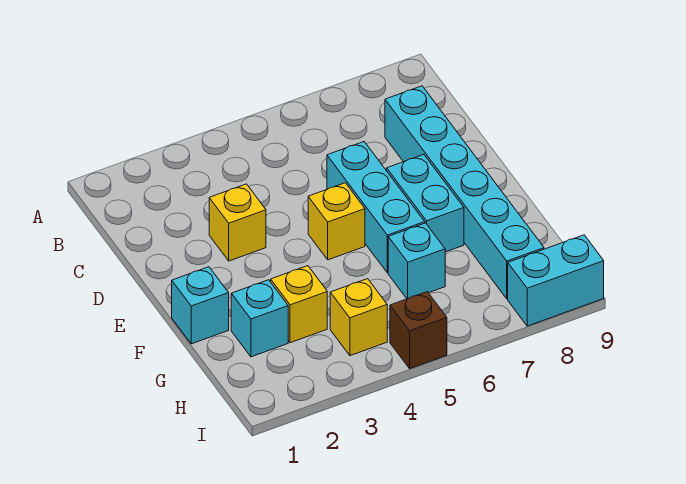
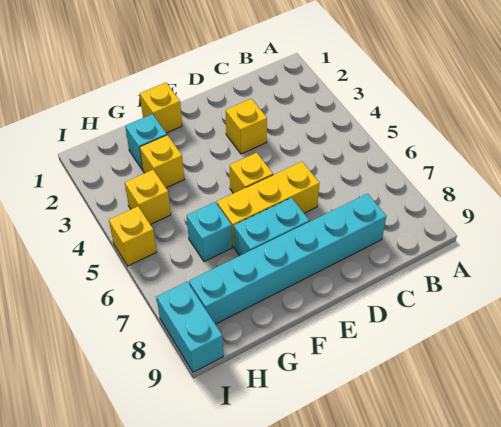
cyan brick D6:F6 level 1 -> yellow brick D6:F6 level 1
cyan brick F1 level 1 -> yellow brick F1 level 1
brown brick I5 level 1 -> yellow brick I5 level 1

